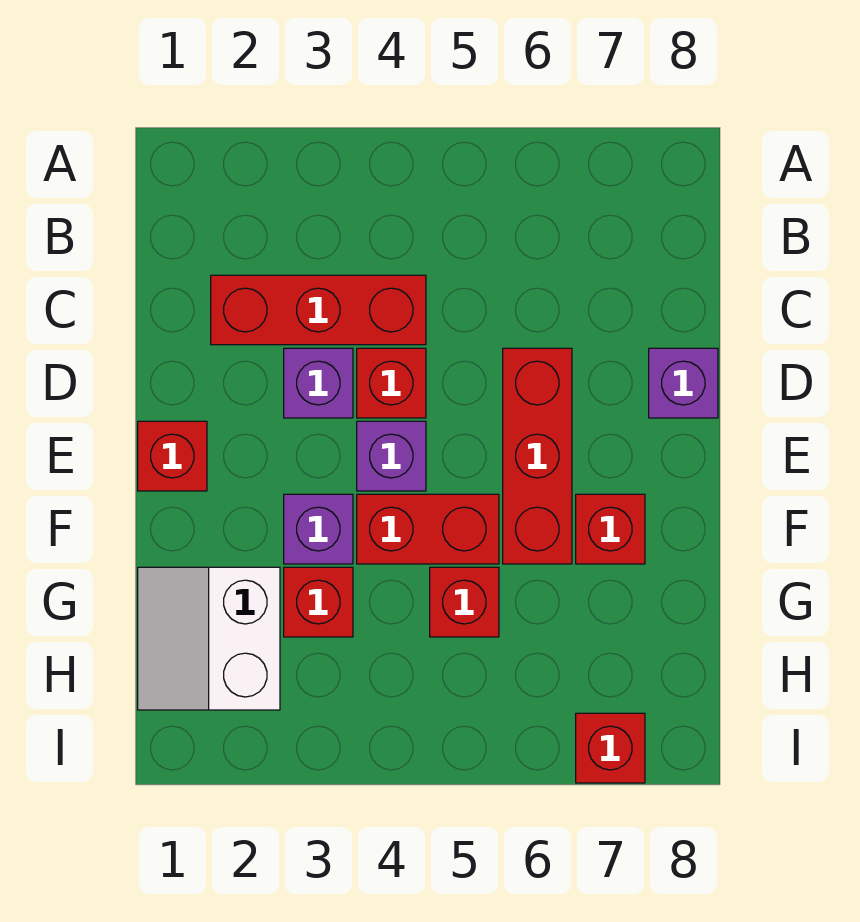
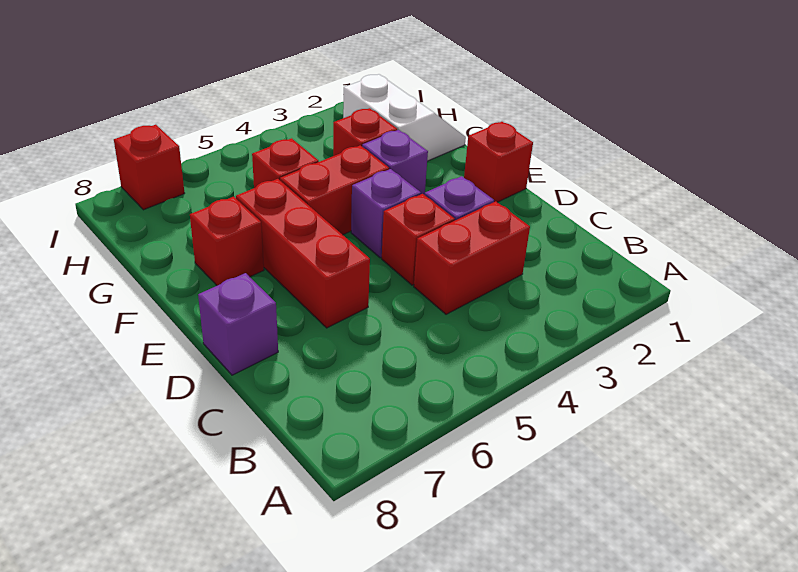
red brick C2:C4 level 1 -> red brick C3:C4 level 1

